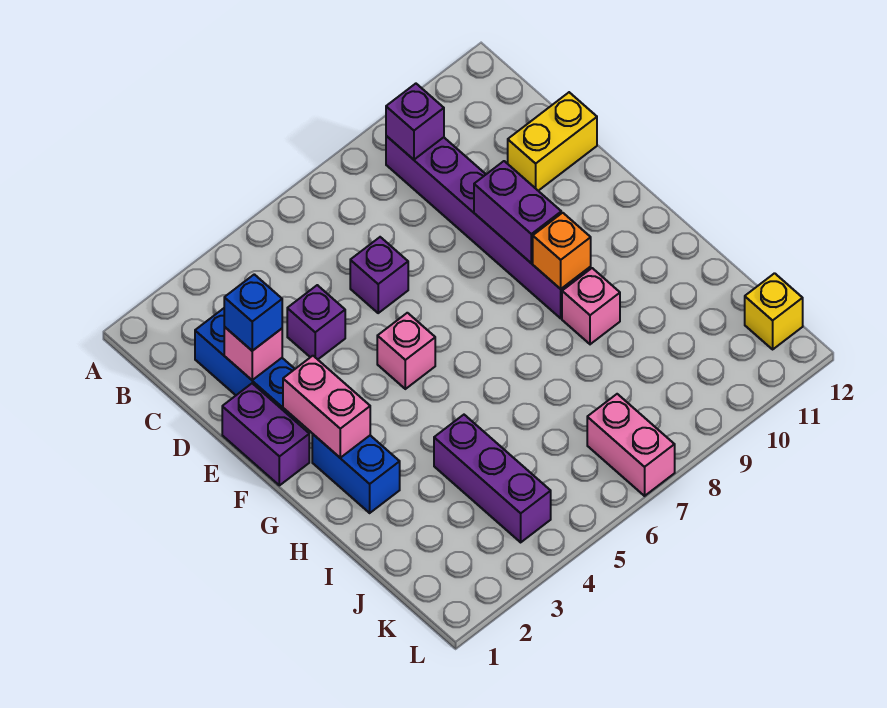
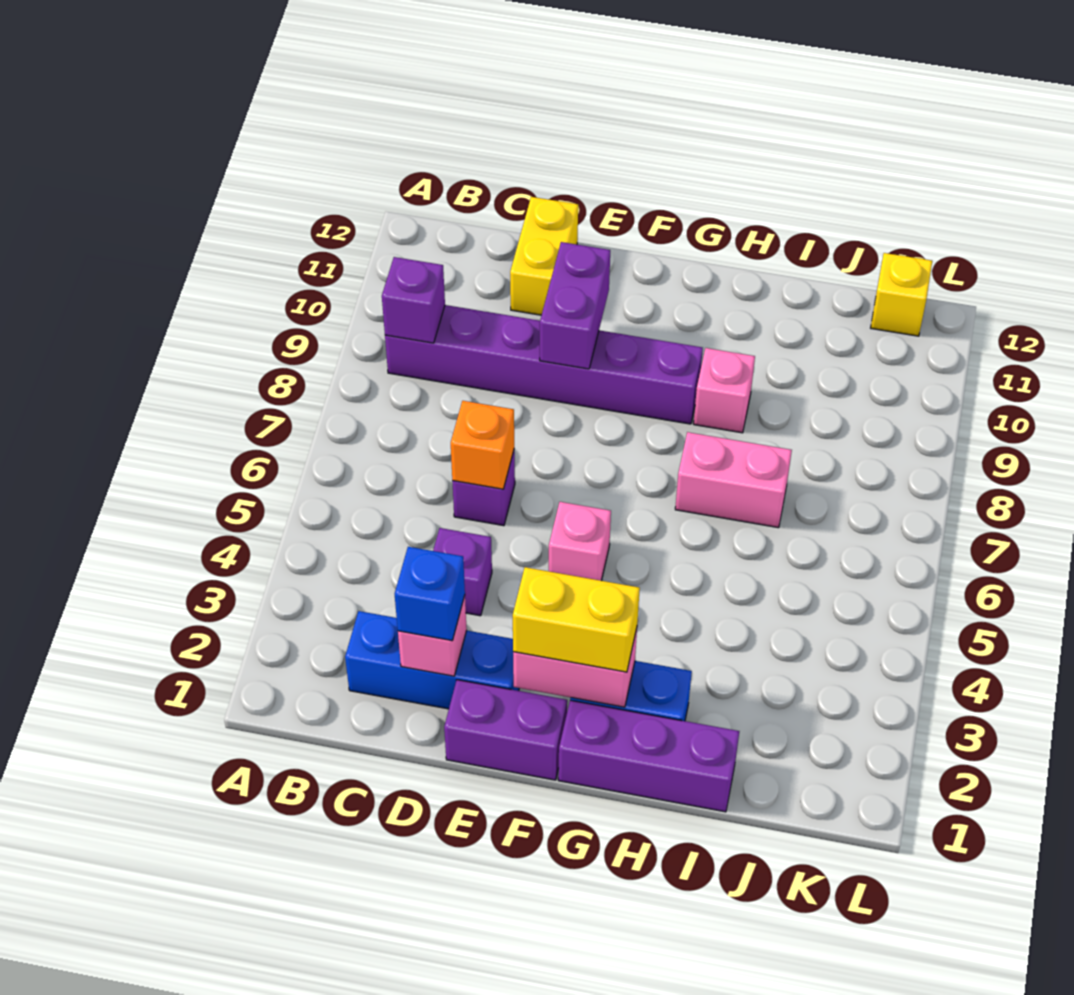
purple brick E9:F9 level 2 -> purple brick E9:E10 level 2
none -> yellow brick F2:G2 level 3
orange brick G9 level 2 -> orange brick D6 level 2
purple brick I4:K4 level 1 -> purple brick G1:I1 level 1
pink brick K7:L7 level 1 -> pink brick H7:I7 level 1

